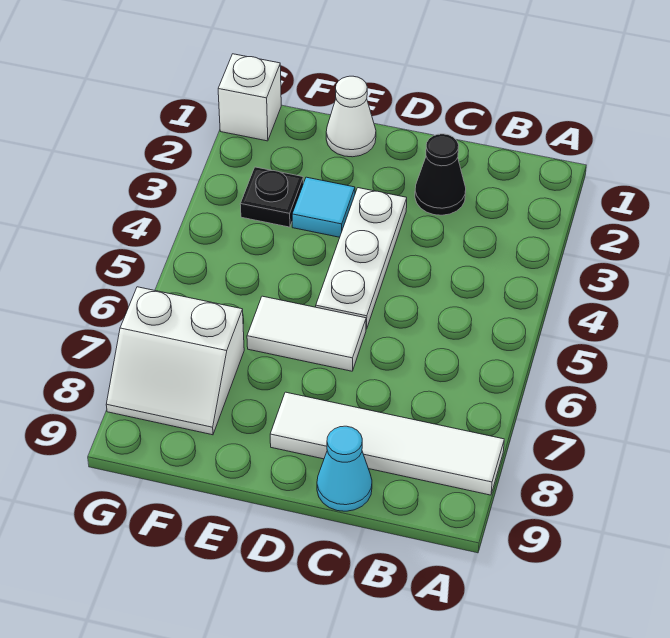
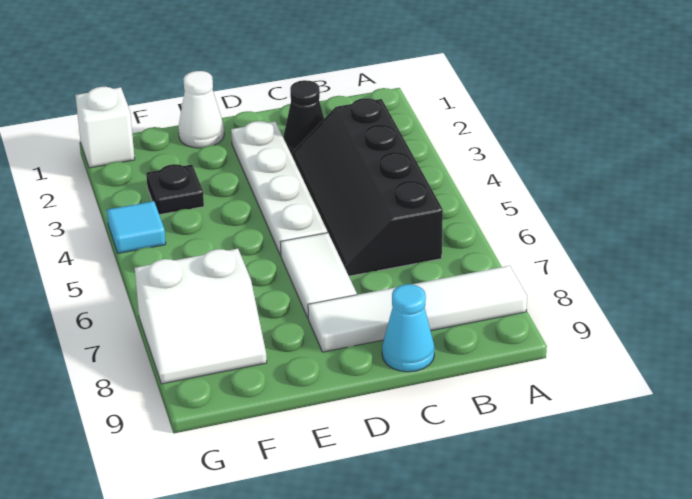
none -> black slope B3:C6 level 1 top B
white plate D3:D5 level 1 -> white plate D2:D5 level 1
white tile D6:E6 level 1 -> white tile D6:D7 level 1
cyan tile E3 level 1 -> cyan tile G4 level 1

